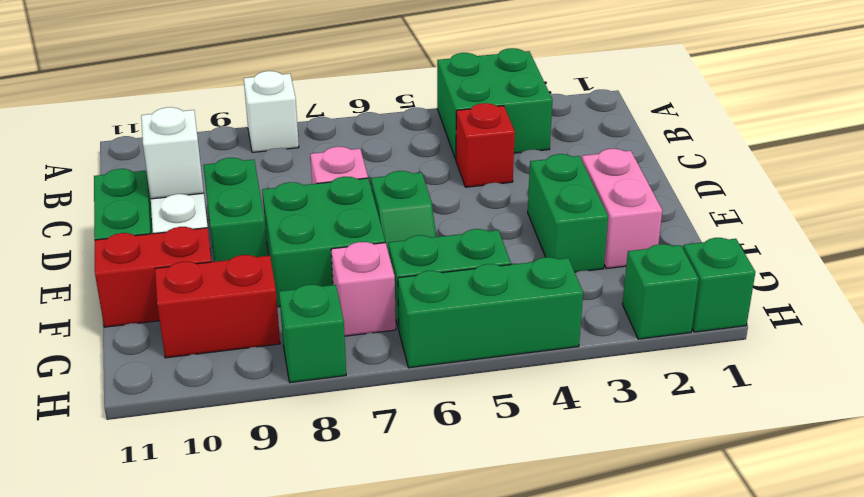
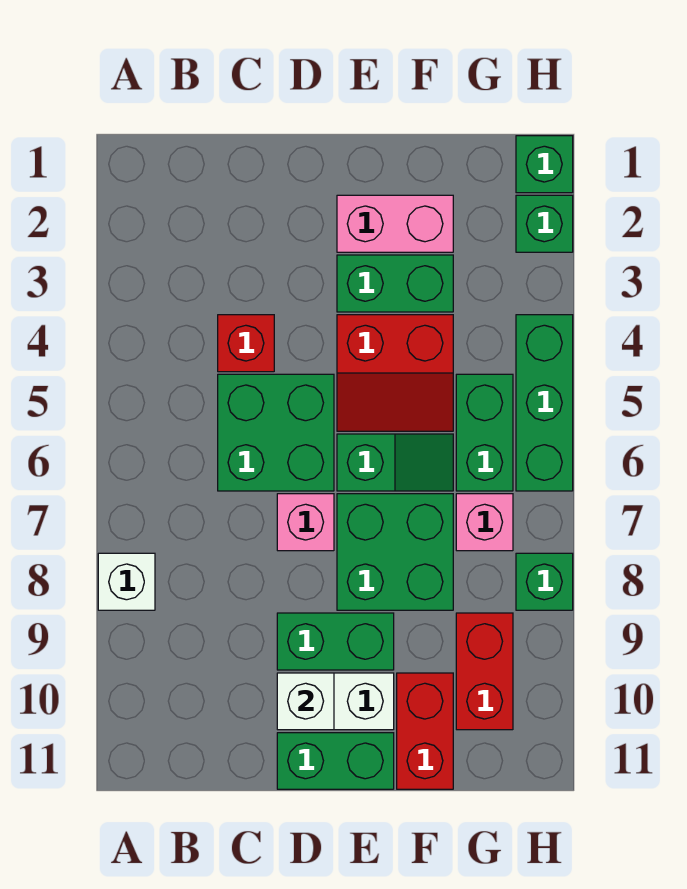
green brick A3:B4 level 1 -> green brick C5:D6 level 1
none -> red slope E4:F5 level 1 top 4

